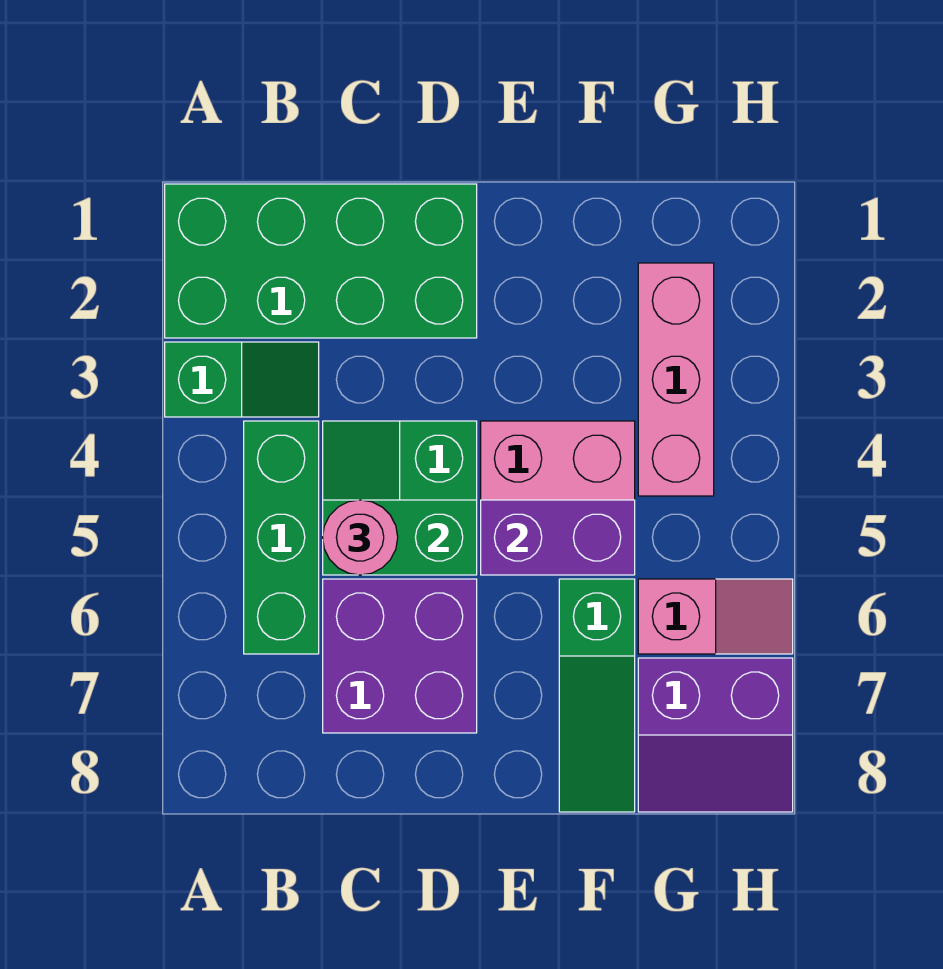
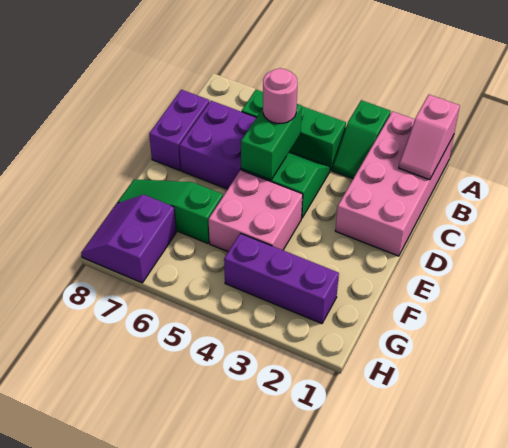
green brick A1:D2 level 1 -> pink brick A1:D2 level 1
purple brick E5:F5 level 2 -> purple brick C8:D8 level 1
pink brick G2:G4 level 1 -> purple brick G2:G4 level 1
pink slope G6:H6 level 1 top G -> pink slope A1:B1 level 2 top A

